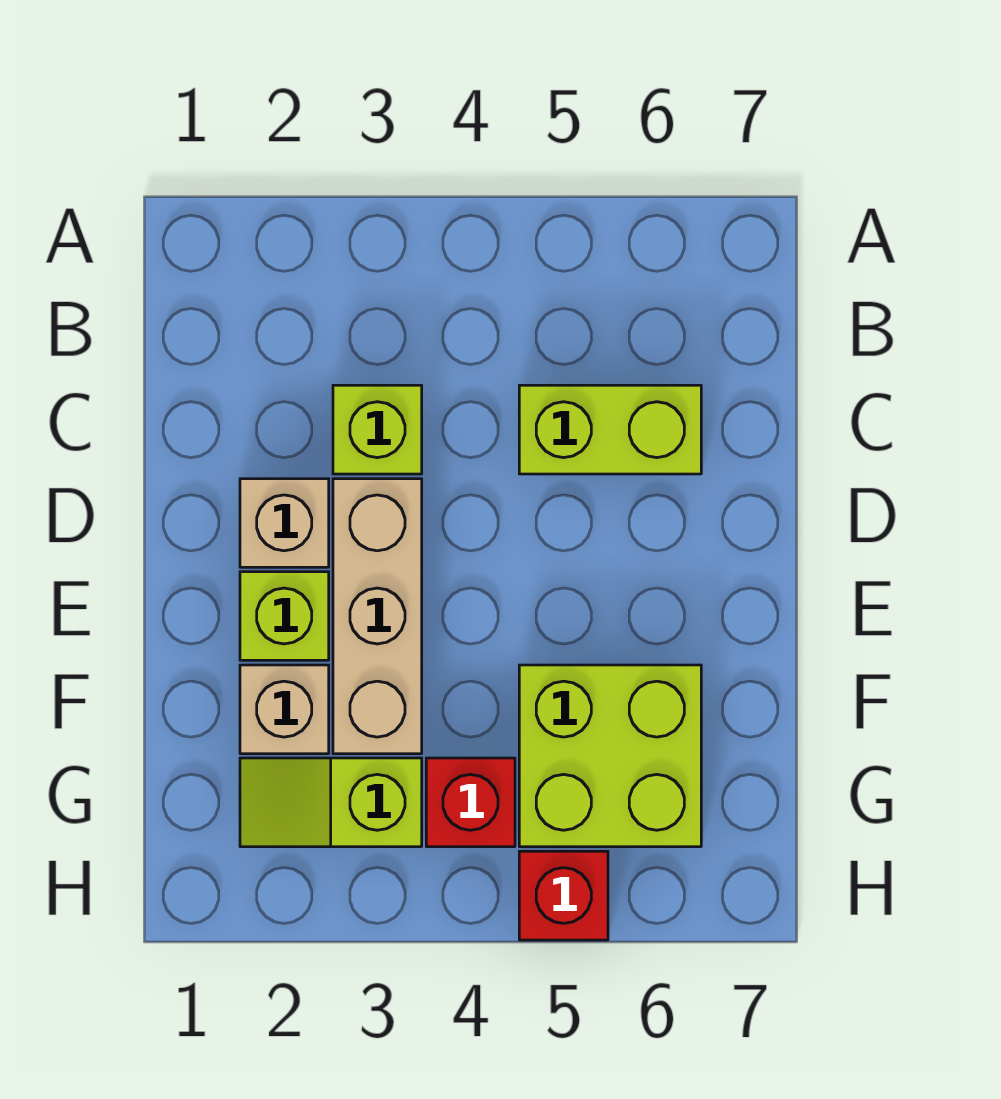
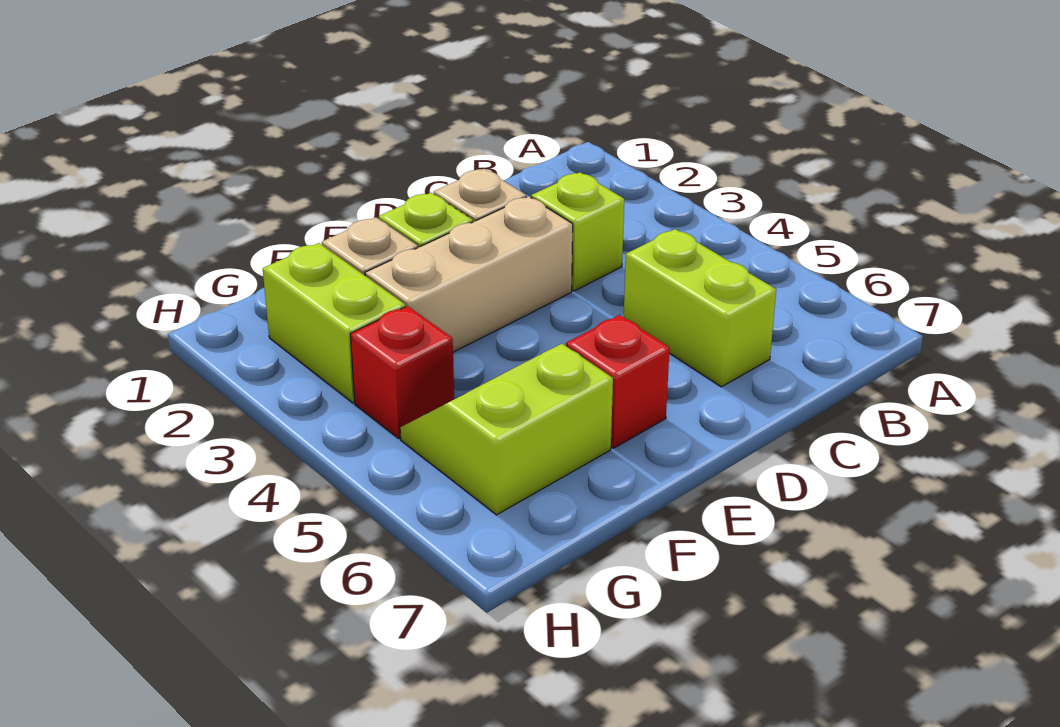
lime brick F5:G6 level 1 -> lime slope F5:G6 level 1 top 6
lime slope G2:G3 level 1 top 3 -> lime brick G2:G3 level 1
red brick H5 level 1 -> red brick E6 level 1

